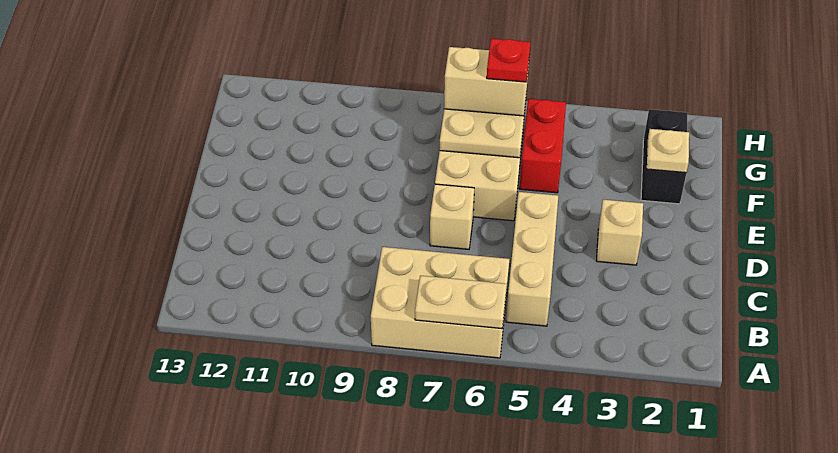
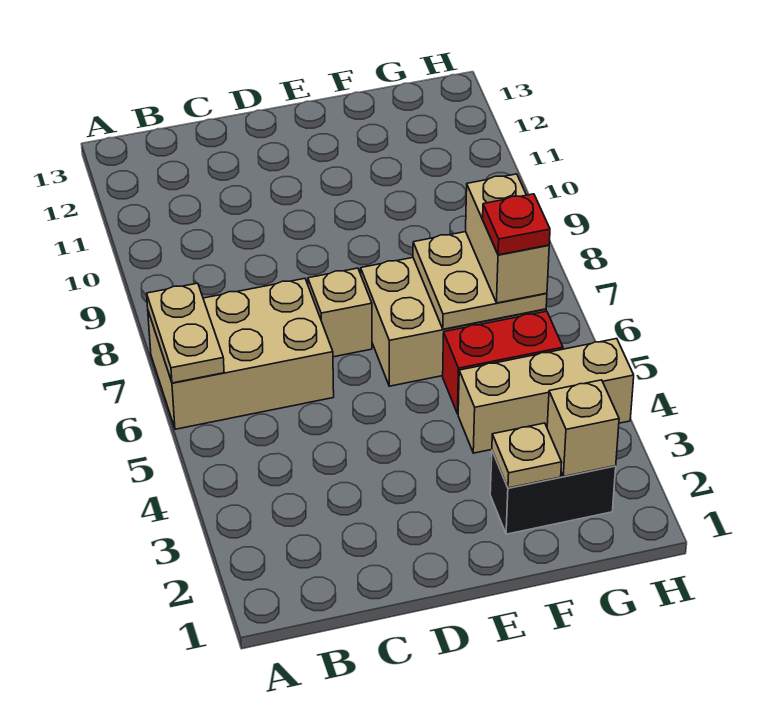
tan brick A6:B8 level 1 -> tan brick A6:C7 level 1
tan brick B5:D5 level 1 -> tan brick F4:H4 level 1
tan brick D3 level 1 -> tan brick G2 level 2

